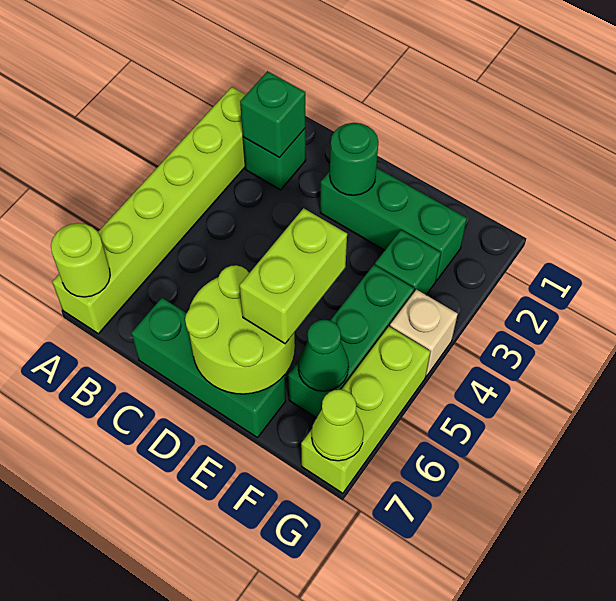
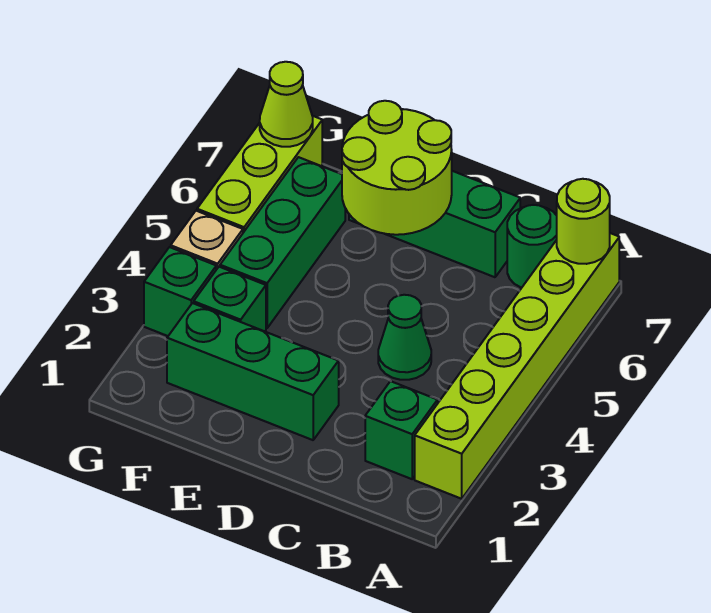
green brick B2 level 2 -> green brick G3 level 1
green round brick D2 level 2 -> green round brick B7 level 1
lime brick E5:E6 level 3 -> none
green cone F6 level 2 -> green cone C4 level 1

